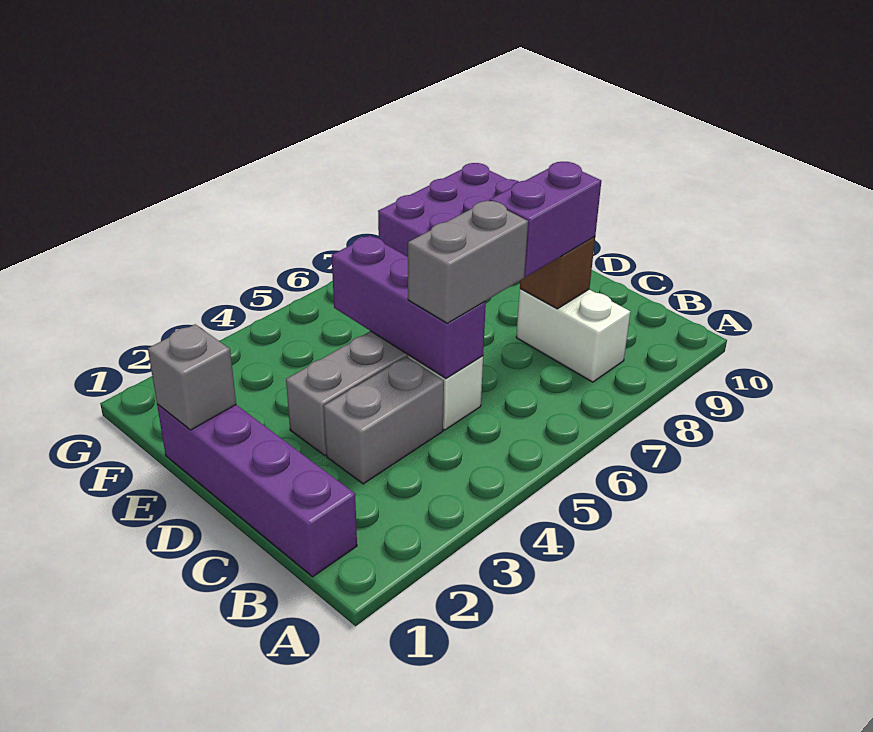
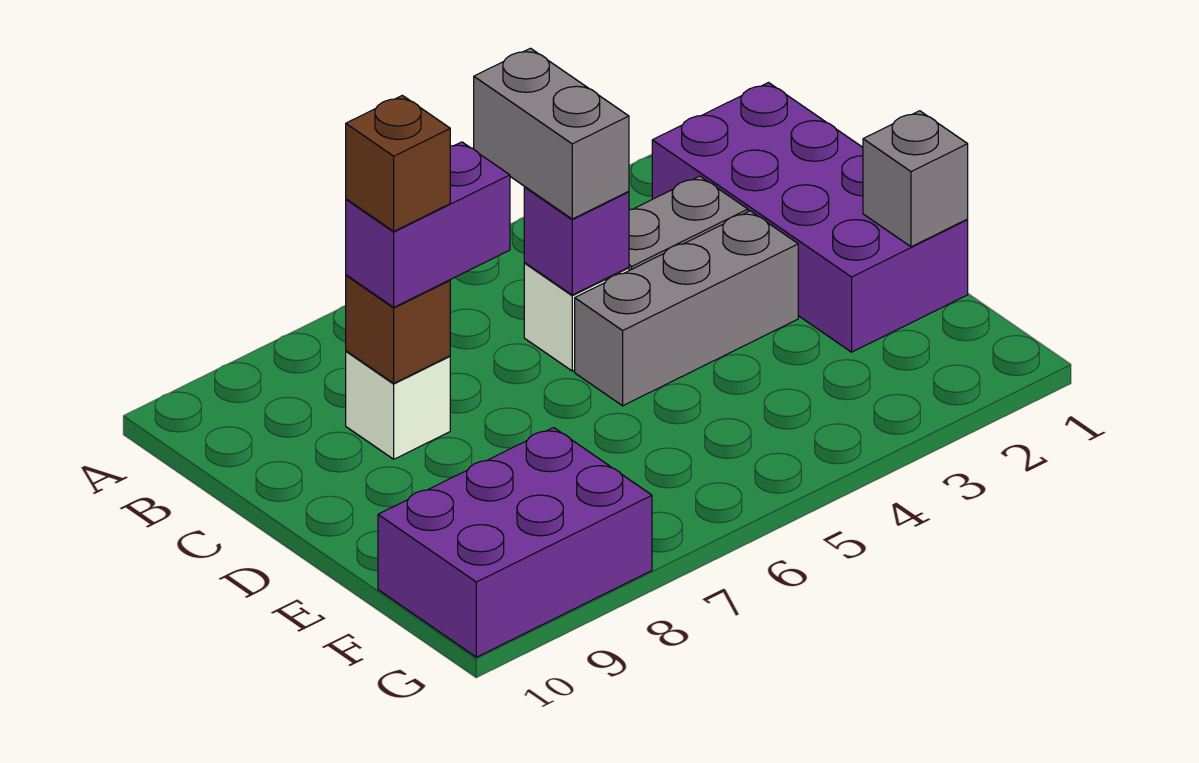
purple brick B1:E1 level 1 -> purple brick B1:E2 level 1
white brick B8:C8 level 1 -> white brick C8 level 1
purple brick C5:E5 level 2 -> purple brick C5 level 2
grey brick C5:C6 level 3 -> grey brick B5:C5 level 3
none -> brown brick C8 level 4

